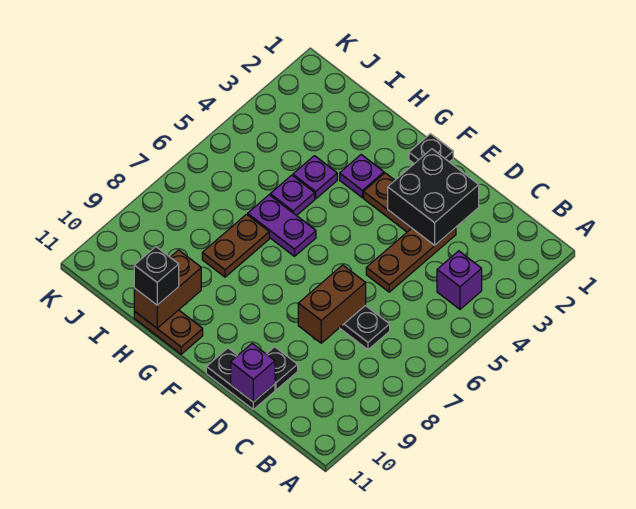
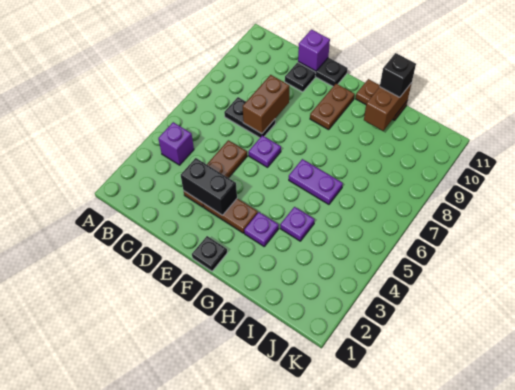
black brick D2:E3 level 2 -> black brick D3:E3 level 2
purple plate H5 level 1 -> purple plate E6 level 1
brown plate H7:H8 level 1 -> brown plate F9:F10 level 1

